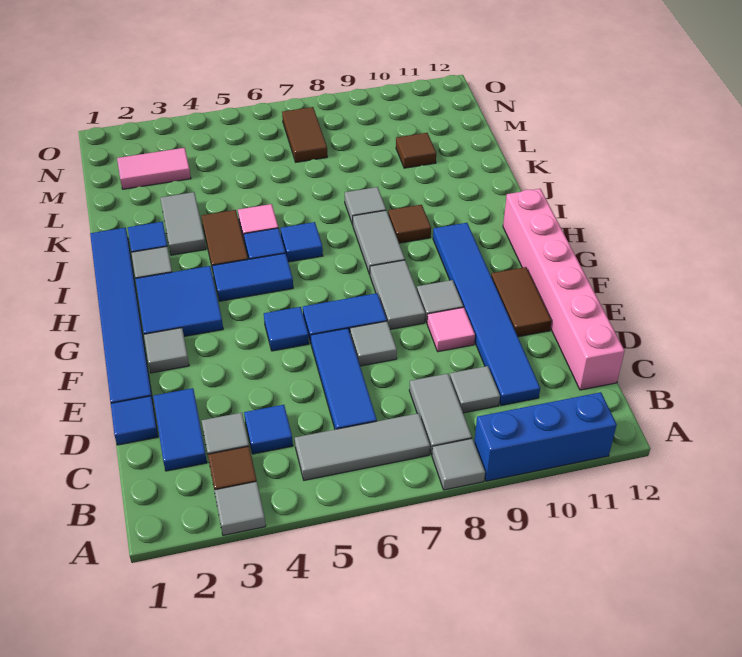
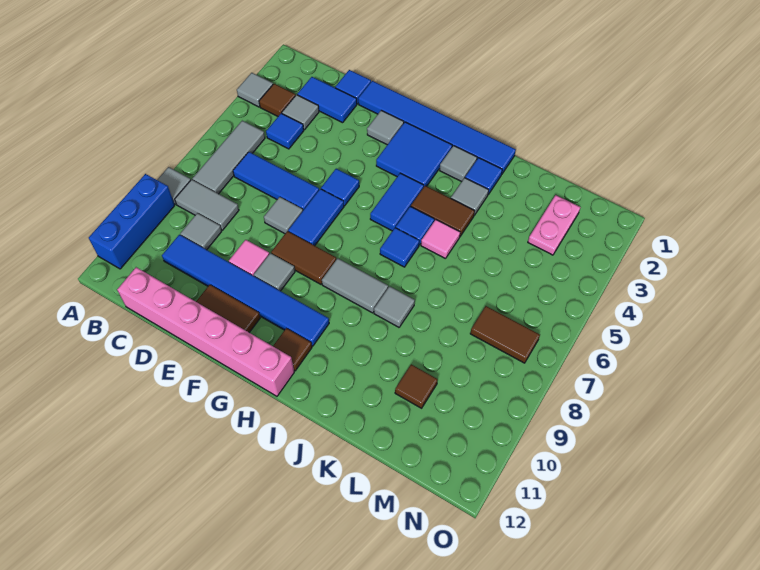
grey tile F8:G8 level 1 -> brown tile F8:G8 level 1
brown tile I9 level 1 -> brown tile H11 level 1
grey tile J3:K3 level 1 -> grey tile J3 level 1
pink tile M2:M3 level 1 -> pink plate M2:M3 level 1

